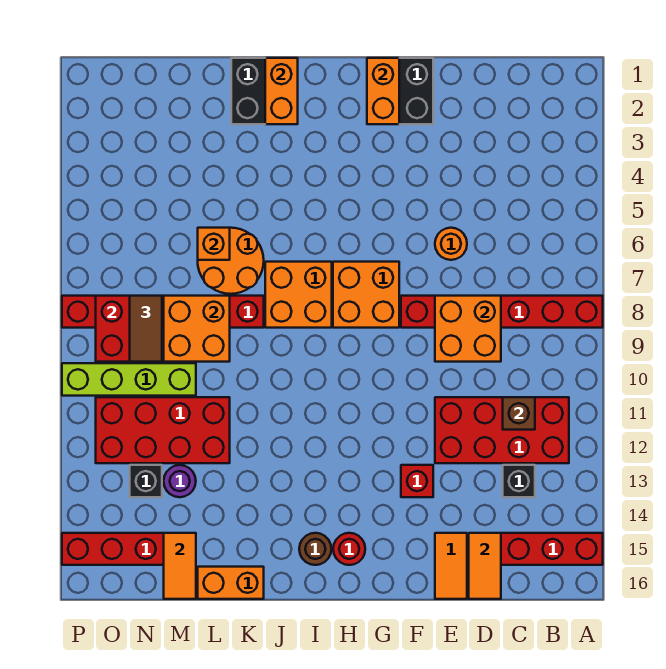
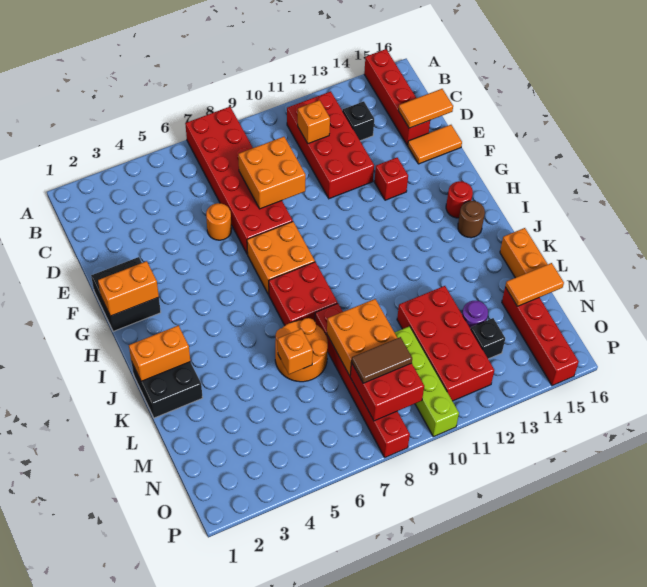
red brick A8:F8 level 1 -> red brick A7:F8 level 1
brown brick C11 level 2 -> orange brick C11 level 2
orange brick I7:J8 level 1 -> red brick I7:J8 level 1

